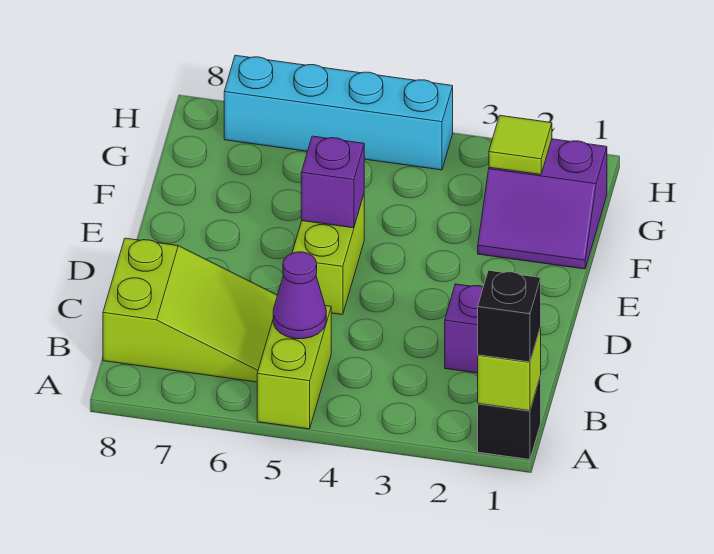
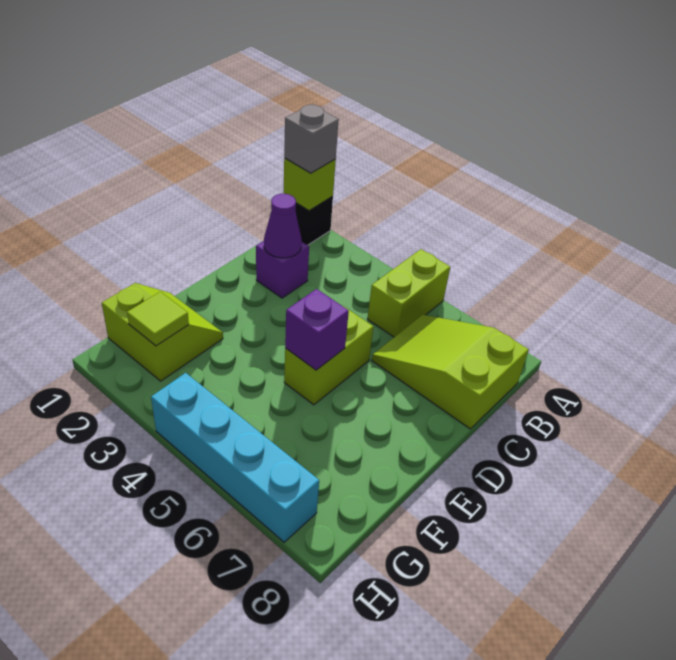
black brick A1 level 3 -> grey brick A1 level 3
purple cone B5 level 2 -> purple cone C2 level 2
purple slope F1:G2 level 1 top G -> lime slope F1:G2 level 1 top G

